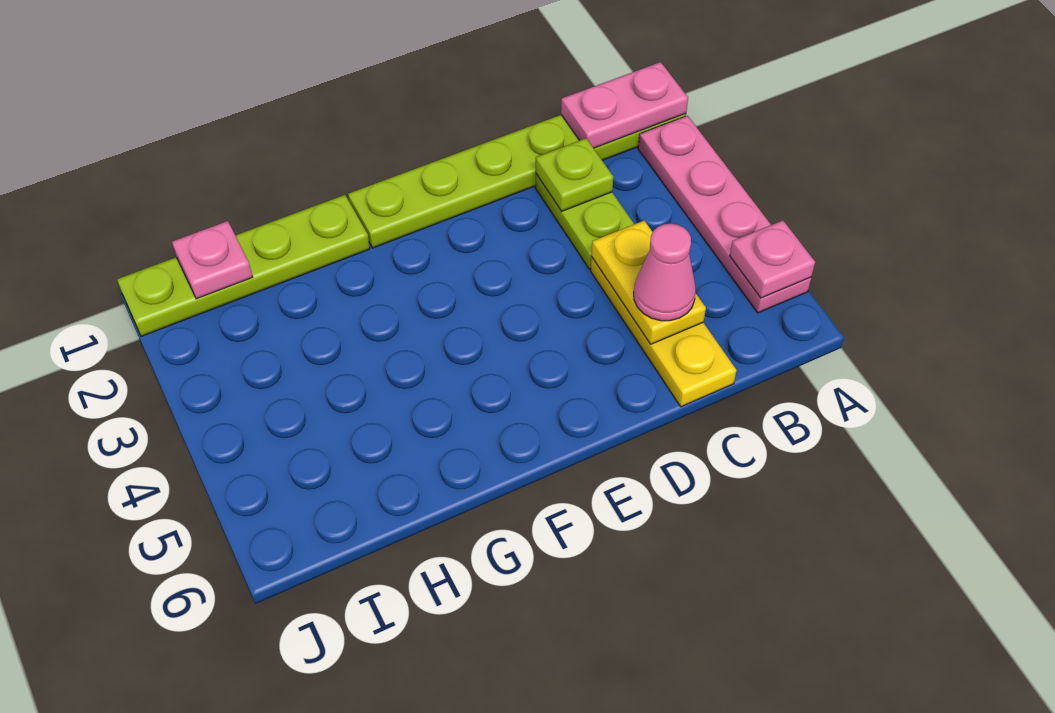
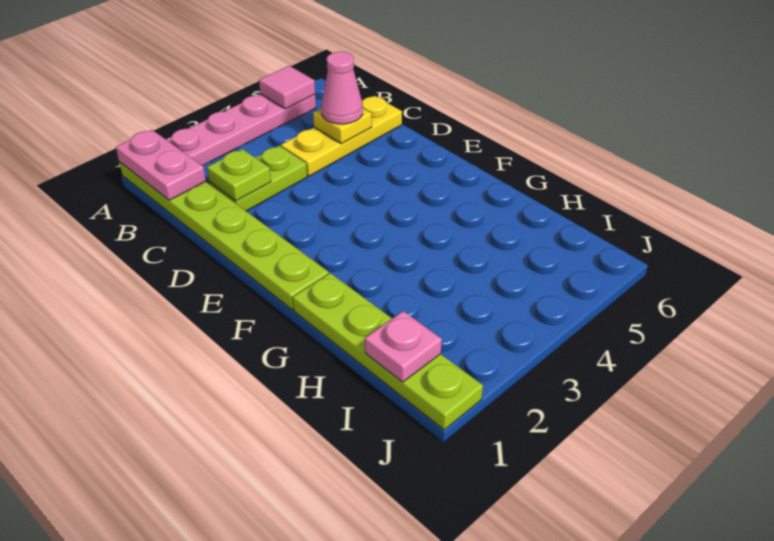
pink plate A5 level 2 -> pink tile A5 level 2
yellow plate C4:C5 level 2 -> yellow plate C5 level 2

